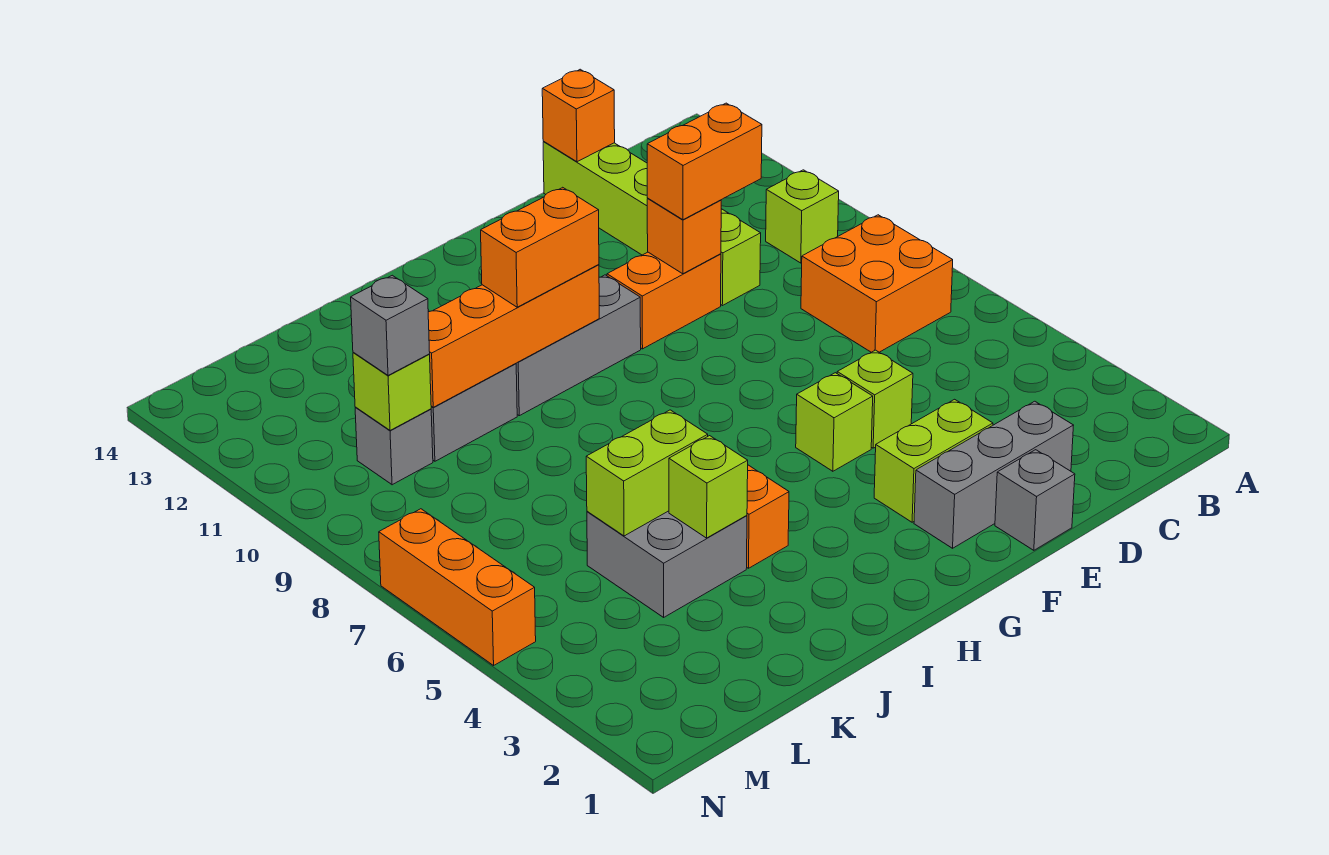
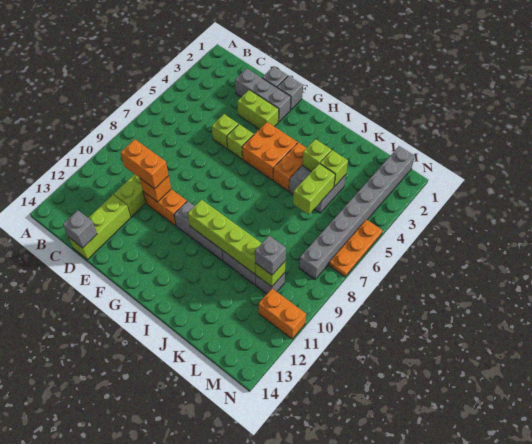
orange brick B7:C8 level 1 -> orange brick G4:H5 level 1
lime brick B10 level 1 -> lime brick K4 level 2
orange brick D14 level 2 -> grey brick D14 level 2
none -> grey brick F1 level 1
orange brick H10:K10 level 2 -> lime brick H10:K10 level 2
orange brick H10:I10 level 3 -> orange brick M11:N11 level 1
lime brick J5:K5 level 2 -> lime brick K5:K6 level 2
none -> grey brick M1:M8 level 1
orange brick N5:N7 level 1 -> orange plate N5:N7 level 1

